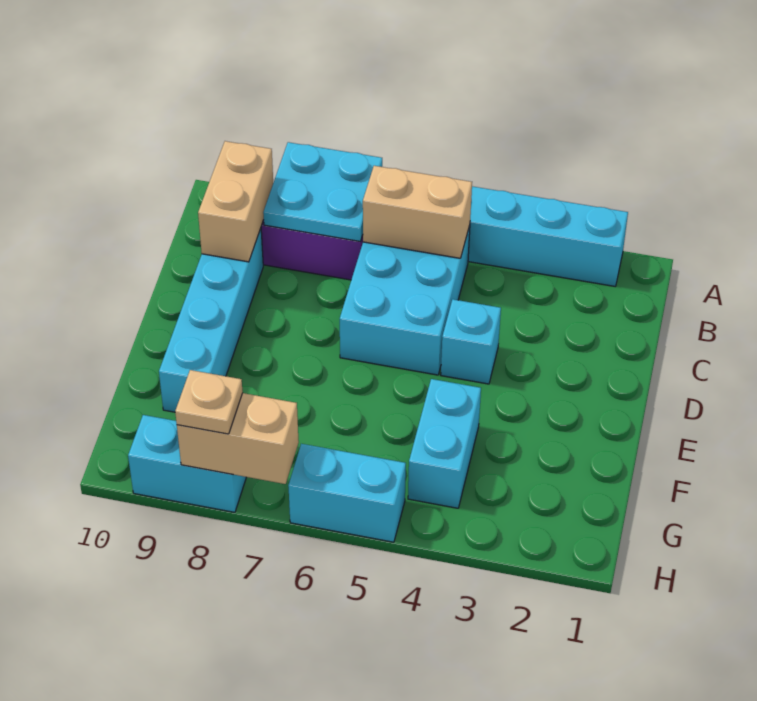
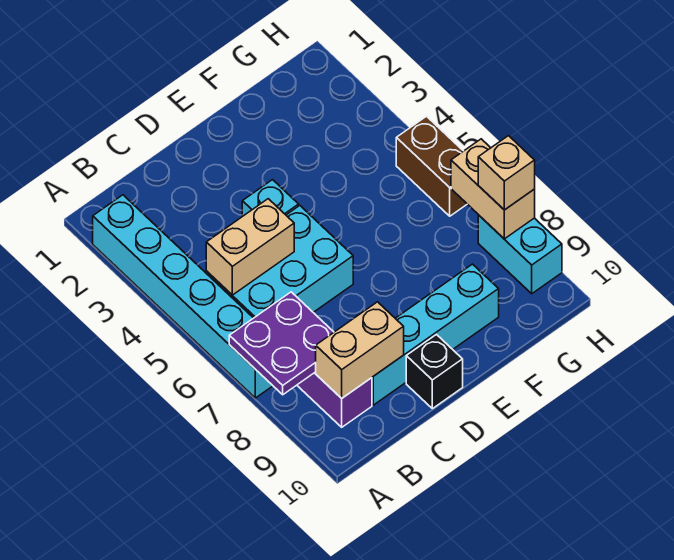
cyan plate A7:B8 level 2 -> purple plate A7:B8 level 2
tan brick B5:B6 level 2 -> tan brick B5:C5 level 2
none -> black brick D10 level 1
cyan brick F4:G4 level 1 -> none
cyan brick H5:H6 level 1 -> brown brick H5:H6 level 1
tan plate H8 level 3 -> tan brick H8 level 3

